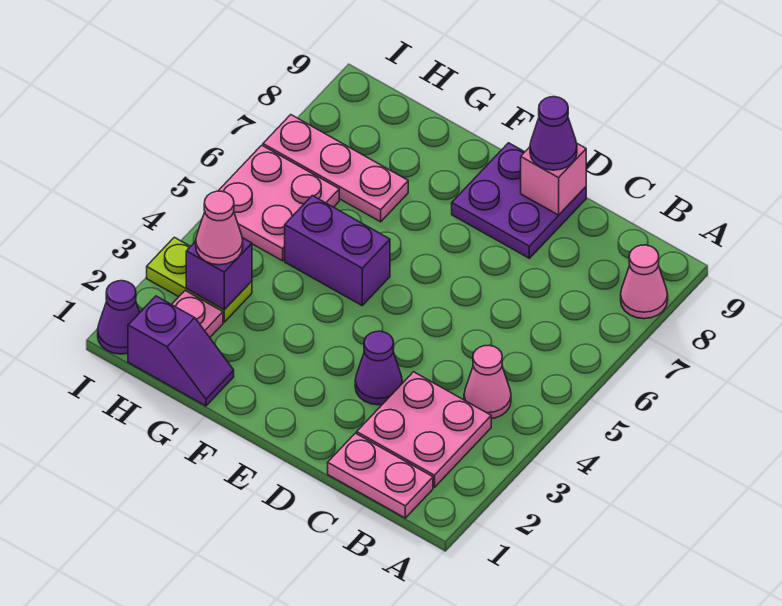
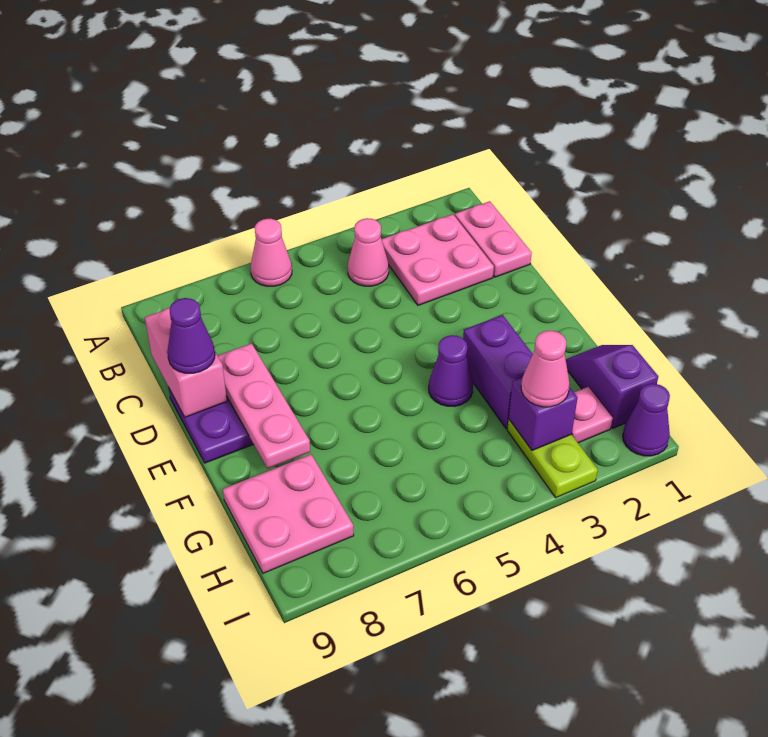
pink cone A8 level 1 -> pink cone A6 level 1
purple cone D3 level 1 -> purple cone F4 level 1
pink brick D9 level 2 -> pink brick C9:D9 level 2
purple brick F5:G5 level 1 -> purple brick F3:G3 level 1
pink plate G7:I7 level 1 -> pink plate D8:F8 level 2
pink plate H5:I6 level 1 -> pink plate G8:H9 level 1

